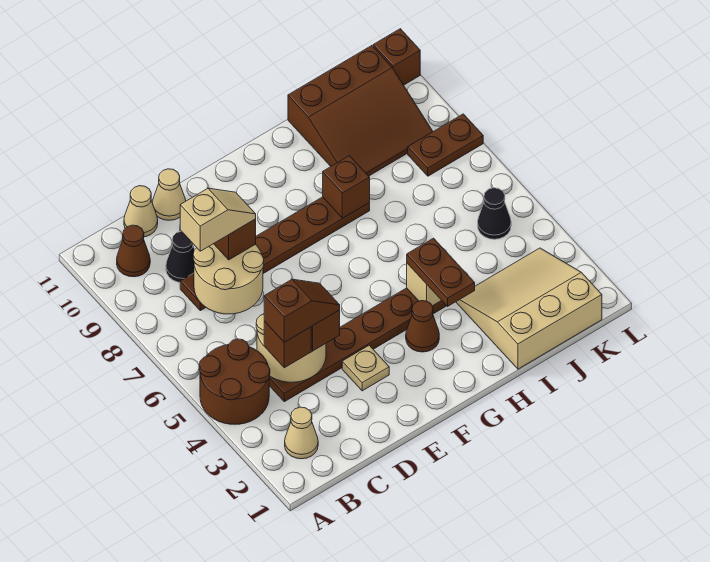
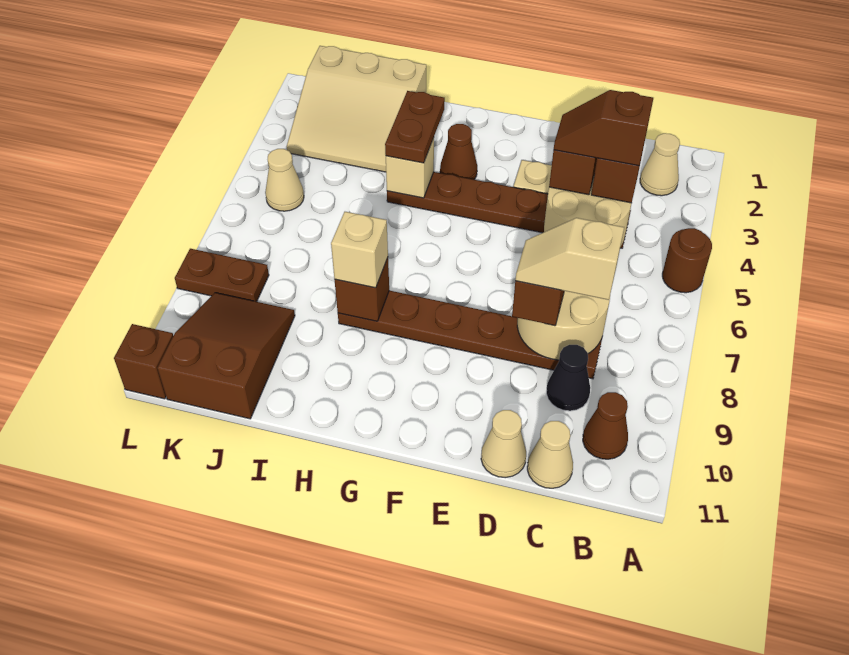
brown round brick A4:B5 level 1 -> brown round brick A5 level 1
none -> tan brick H8 level 3
brown slope I9:K11 level 1 top 11 -> brown slope J9:K11 level 1 top 11
black cone K5 level 1 -> tan cone K5 level 1

